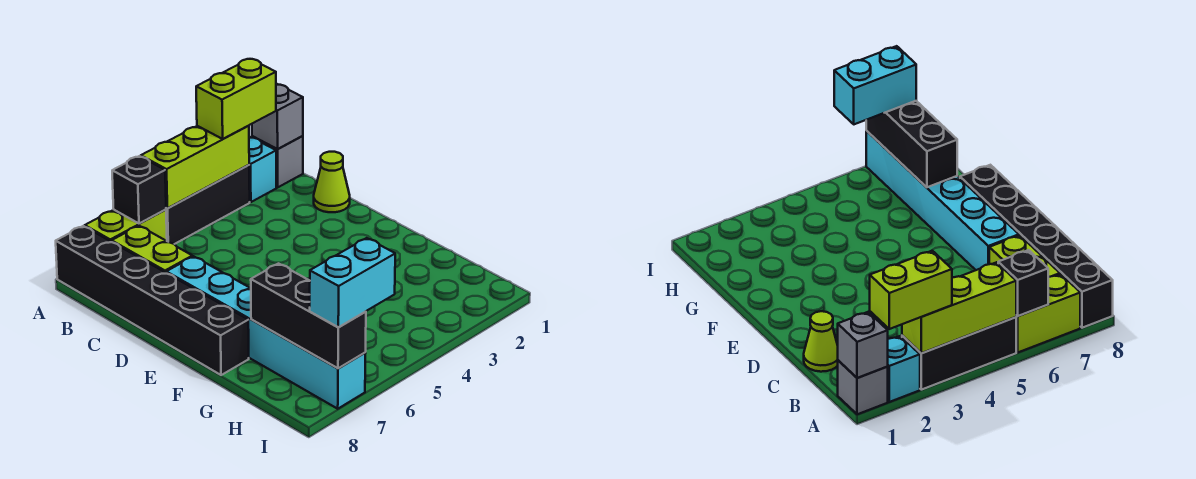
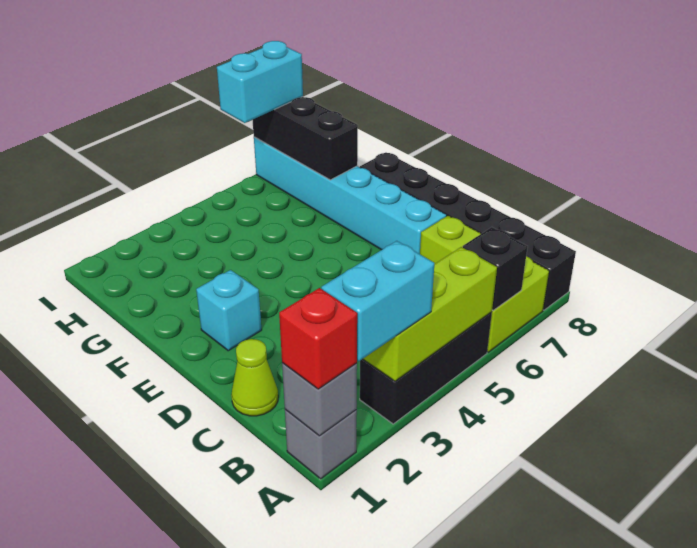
none -> red brick A1 level 3
cyan brick A2 level 1 -> cyan brick E2 level 1
lime brick A2:A3 level 3 -> cyan brick A2:A3 level 3

